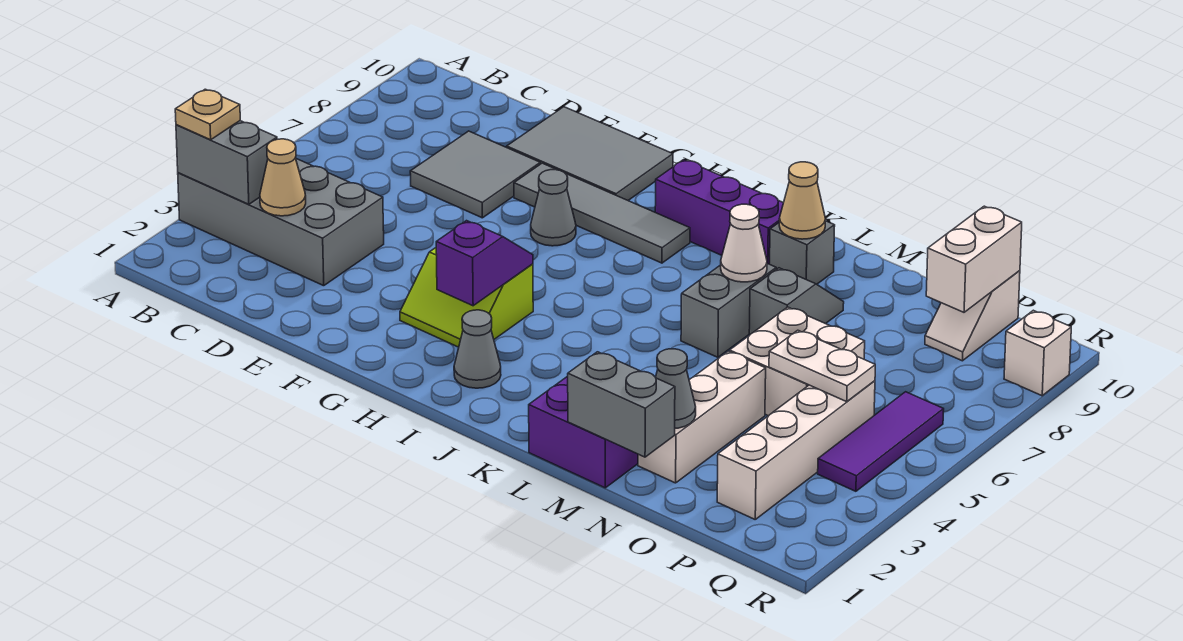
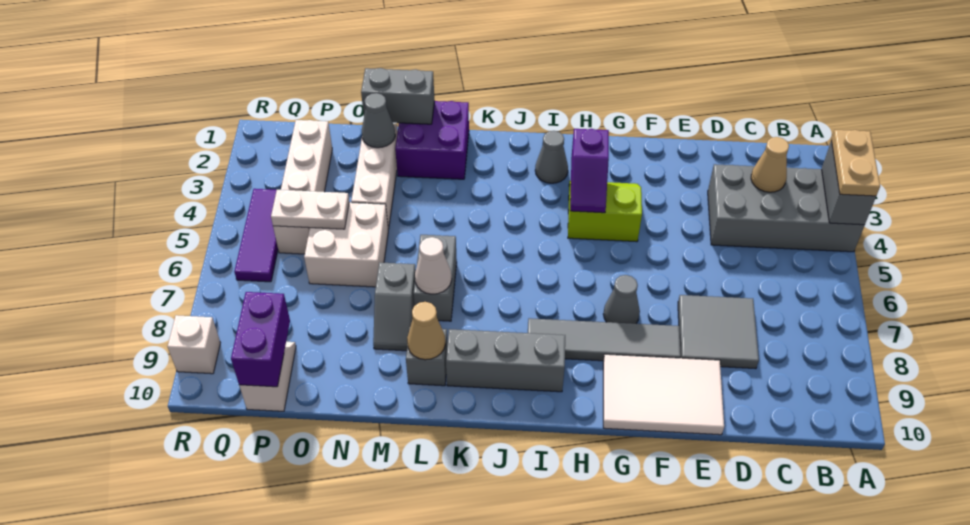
grey brick A3:B3 level 2 -> grey brick A3:A4 level 2
tan plate A3 level 3 -> tan plate A3:A4 level 3
grey tile E9:G10 level 1 -> white tile E9:G10 level 1
purple brick I9:K9 level 1 -> grey brick I9:K9 level 1
white brick P9:P10 level 2 -> purple brick P9:P10 level 2

